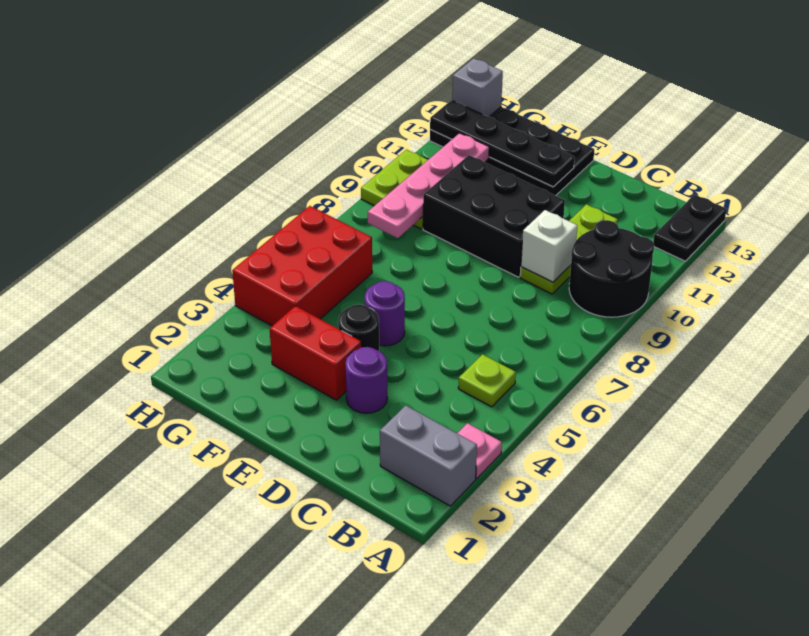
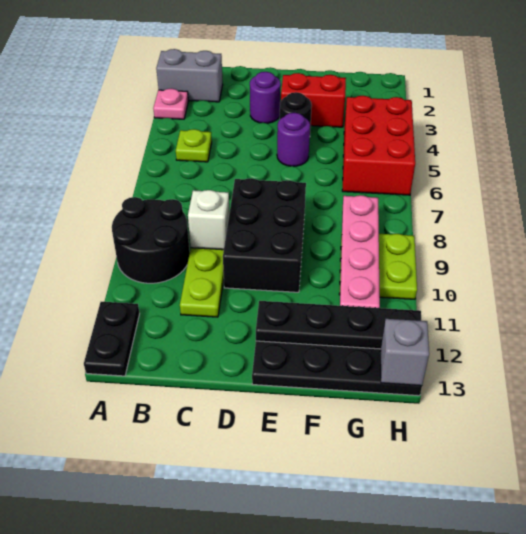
black brick D9:F10 level 1 -> black brick D8:E10 level 1

